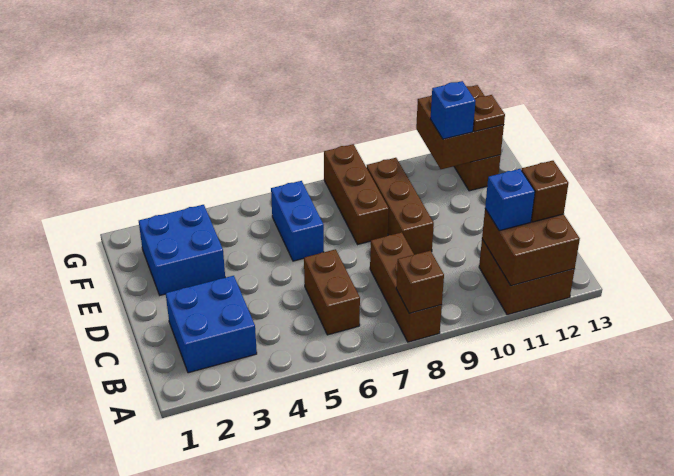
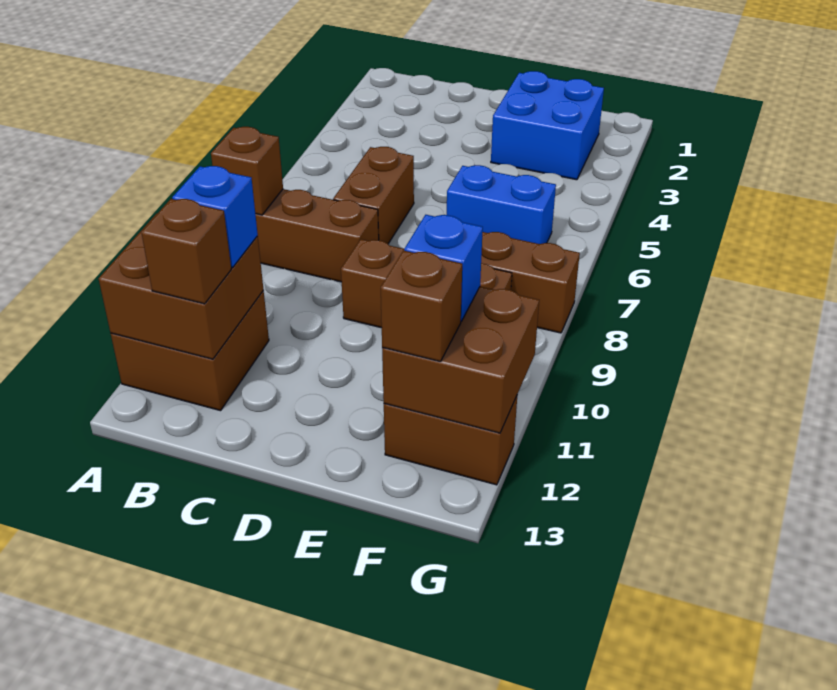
blue brick B2:C3 level 1 -> none
brown brick B6:C6 level 1 -> brown brick C6:C7 level 1
brown plate F12 level 3 -> brown brick F12 level 3

